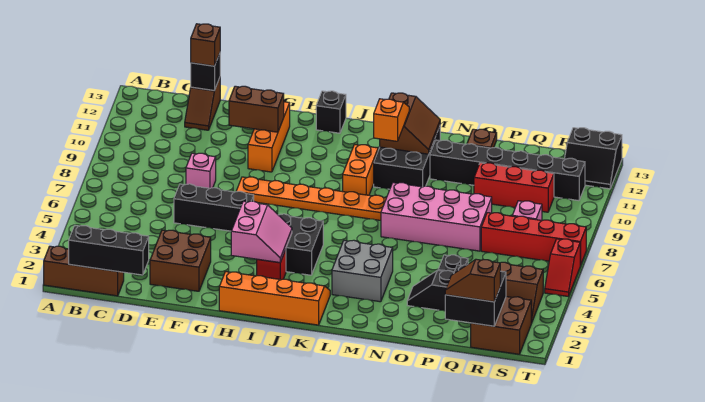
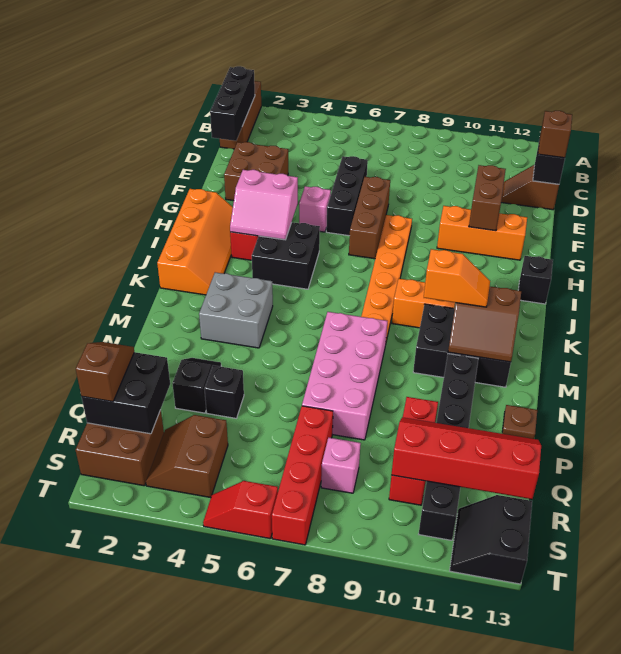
pink brick E8 level 1 -> pink brick G5 level 1
none -> brown brick F7:H7 level 1
none -> red slope Q10:R13 level 2 top R

